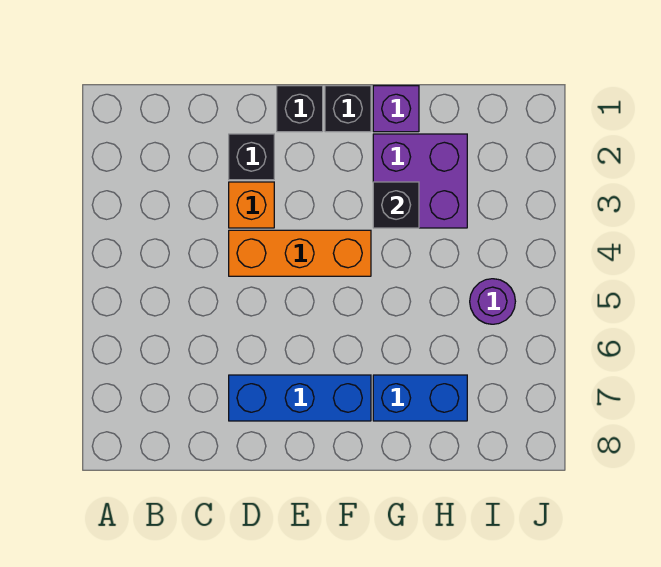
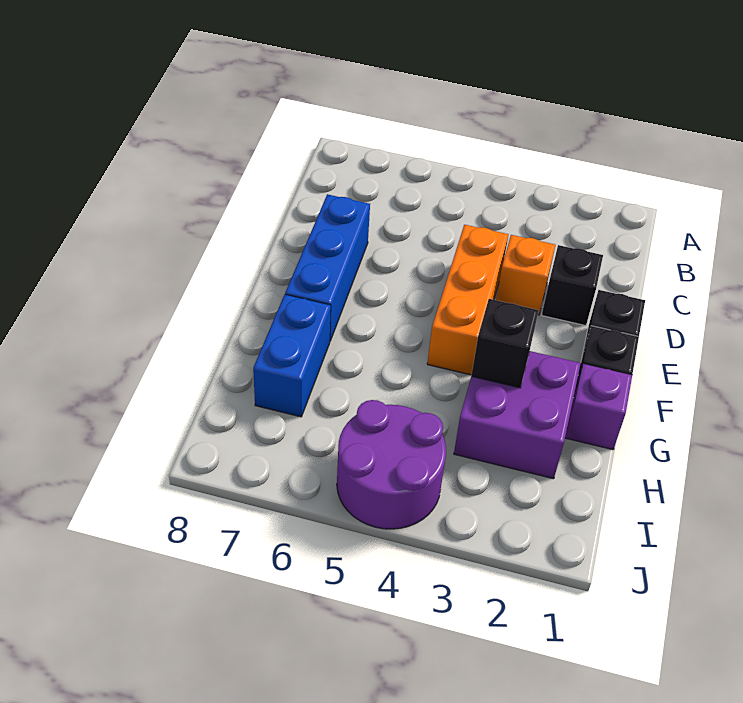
purple round brick I5 level 1 -> purple round brick I4:J5 level 1

